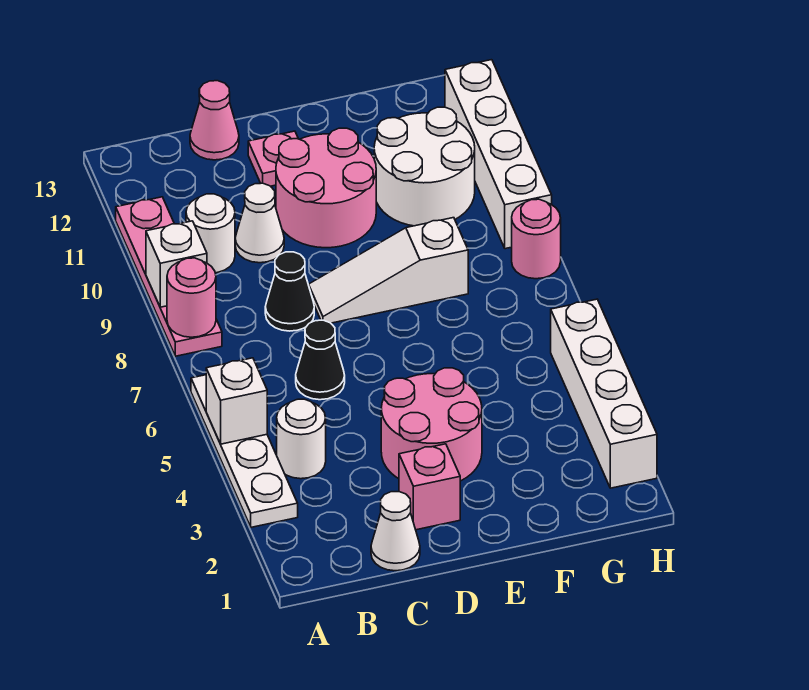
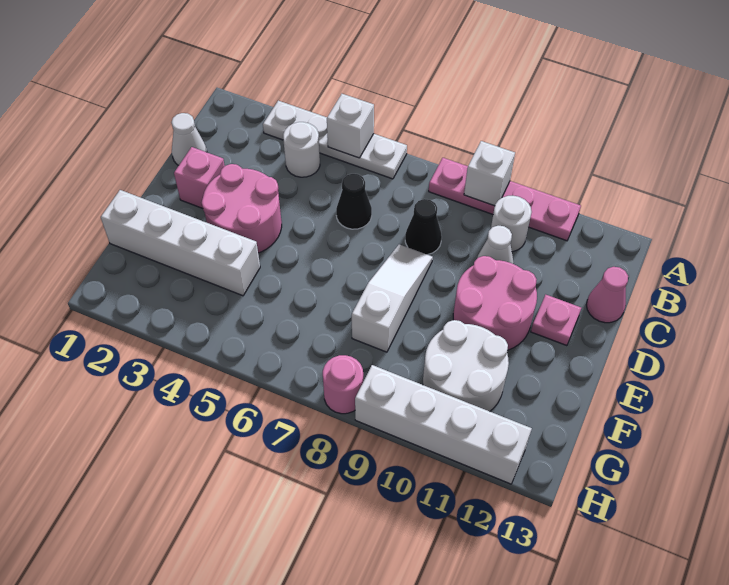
pink round brick A8 level 2 -> none
white brick H2:H5 level 1 -> white brick F1:F4 level 1

